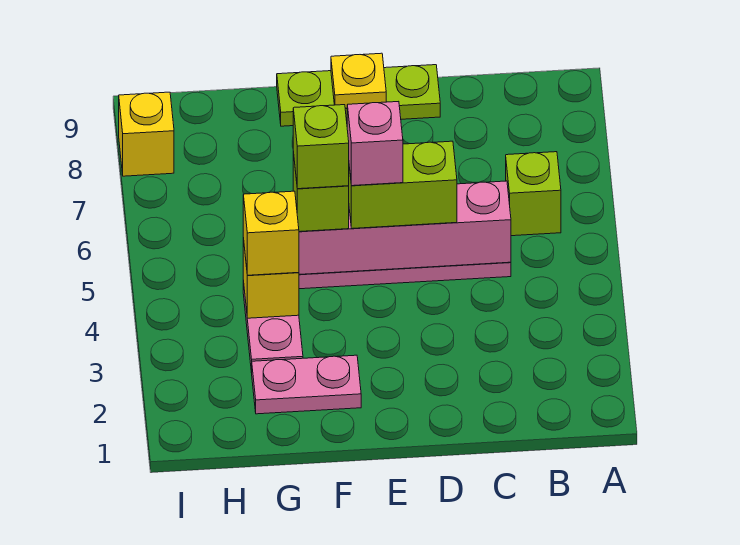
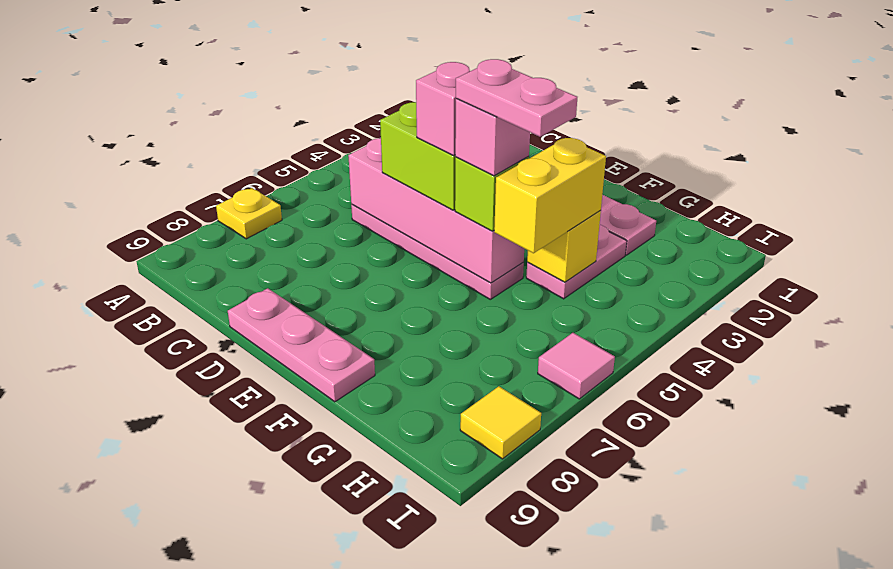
lime brick B6 level 1 -> none
lime plate D9:F9 level 1 -> pink plate D9:F9 level 1
yellow plate E9 level 2 -> yellow plate A7 level 1
lime brick F5 level 4 -> pink brick F5 level 4
none -> pink plate F5:G5 level 5
yellow brick G4 level 3 -> yellow brick G4:G5 level 3
none -> pink tile I6 level 1
yellow brick I8 level 1 -> yellow tile I8 level 1

